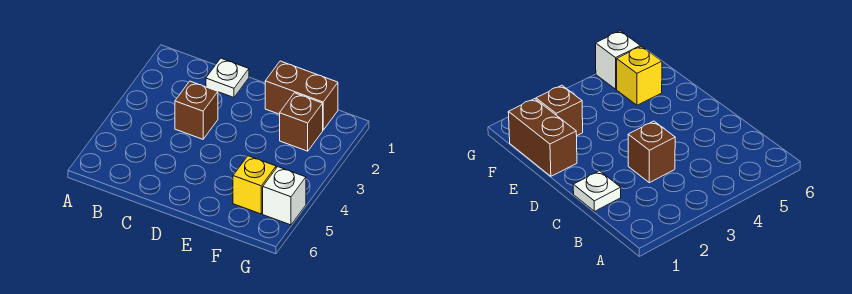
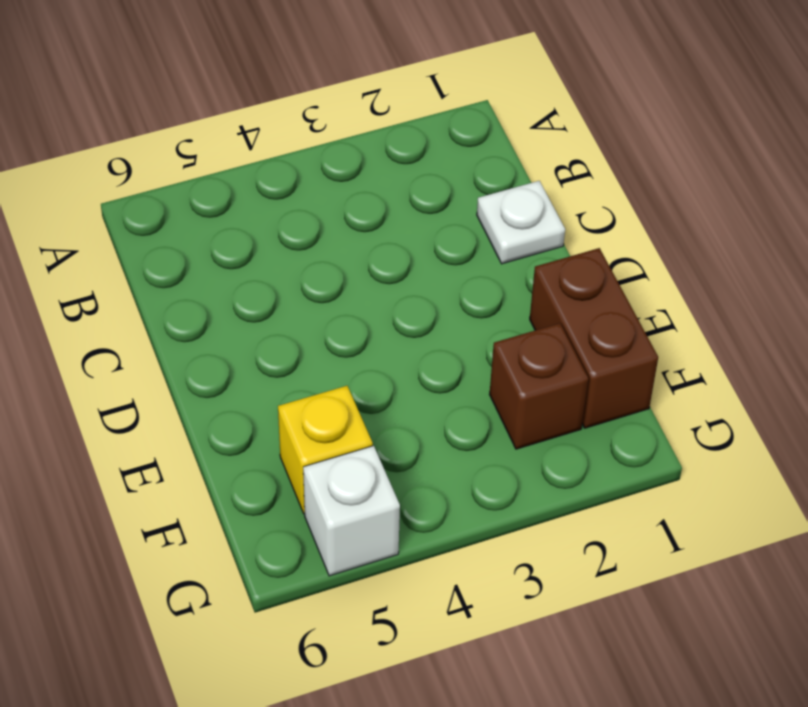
brown brick C3 level 1 -> none

